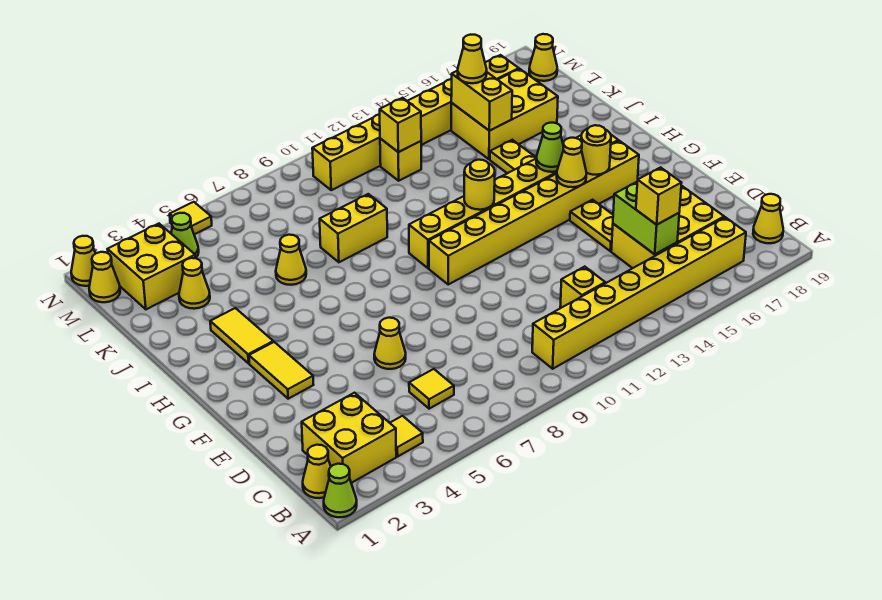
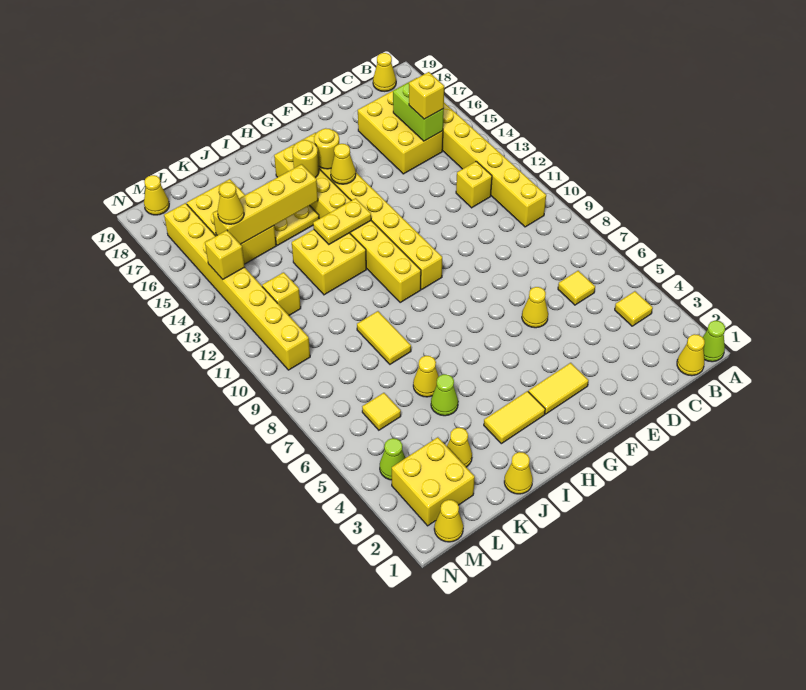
yellow brick B2:C3 level 1 -> yellow brick I12:J13 level 1
lime brick C15:D15 level 2 -> lime brick C15:C16 level 2
yellow plate E15:F15 level 1 -> yellow plate H13:I13 level 2
yellow round brick H12 level 2 -> yellow round brick H16 level 2
lime cone H15 level 2 -> lime cone J5 level 1
yellow brick J8:J9 level 1 -> yellow tile J8:J9 level 1
yellow brick K15:L15 level 2 -> yellow brick I15:L15 level 2
yellow brick L12 level 2 -> yellow brick M14 level 2
yellow cone N1 level 1 -> yellow cone J1 level 1
yellow tile N5 level 1 -> yellow tile L6 level 1

